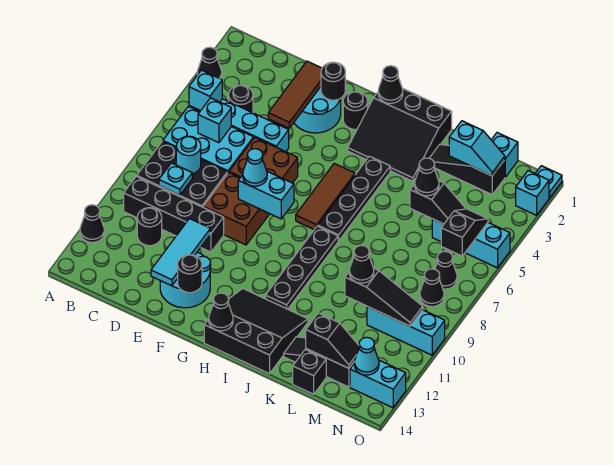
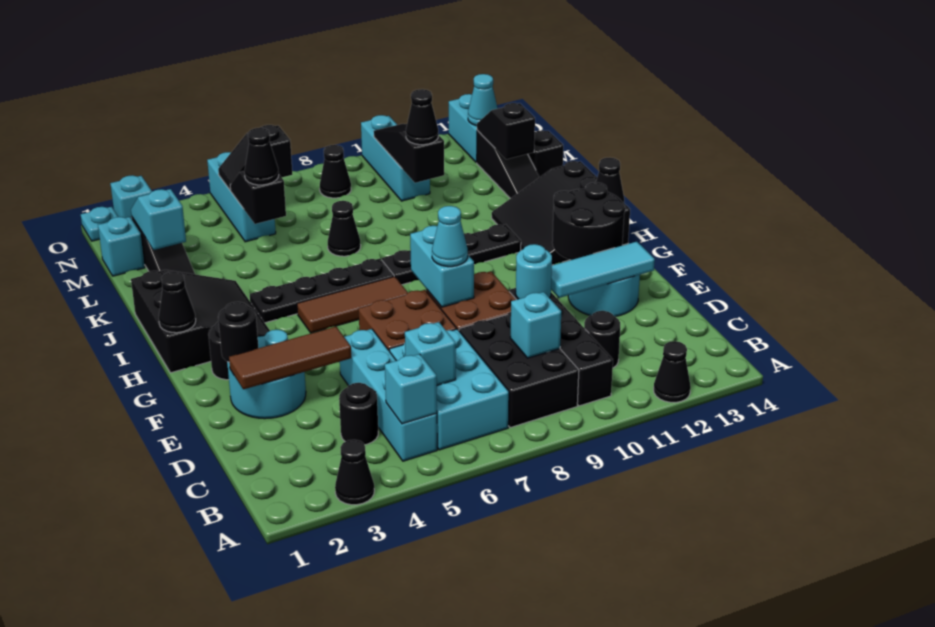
cyan round brick C8 level 2 -> cyan round brick E10 level 2
cyan plate C9 level 2 -> cyan brick C9 level 2
black round brick F13 level 2 -> black round brick F12:G13 level 2
black cone N7 level 1 -> black cone K7 level 1

